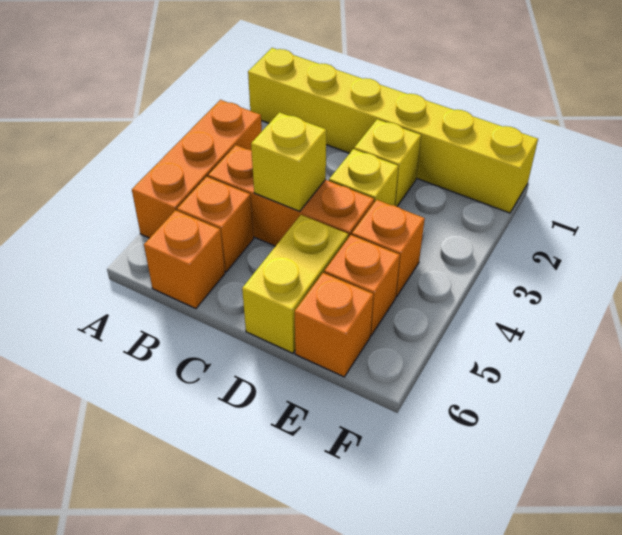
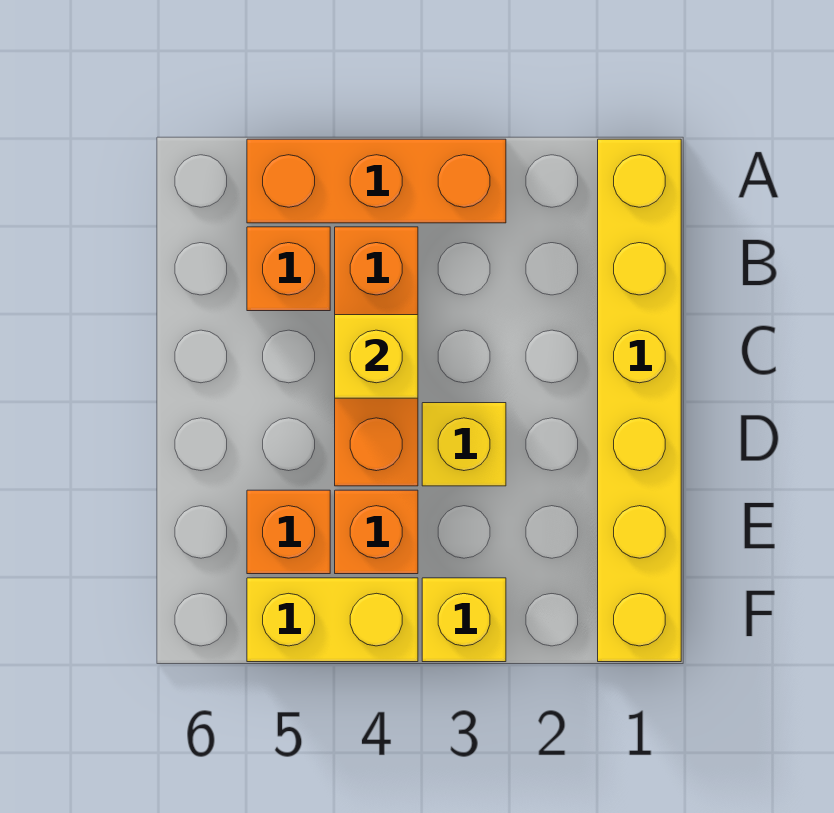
orange brick B6 level 1 -> none
yellow brick D2 level 1 -> yellow brick F3 level 1
yellow brick D5:D6 level 1 -> yellow brick F4:F5 level 1
orange brick E6 level 1 -> none

